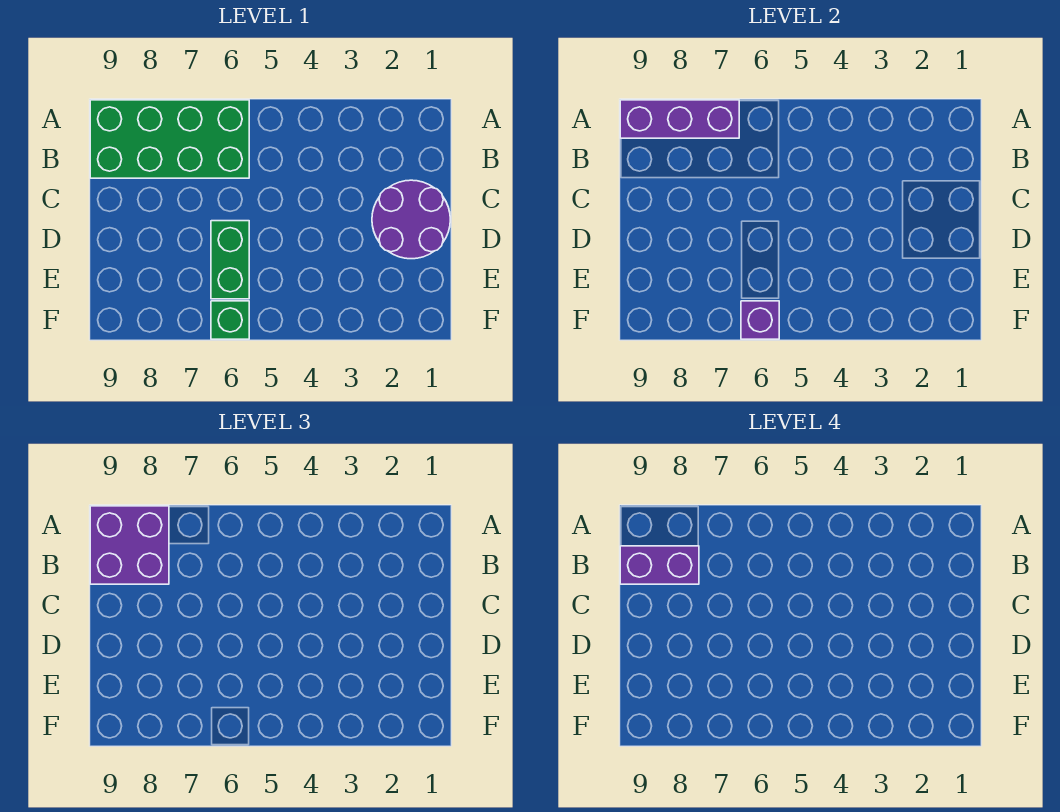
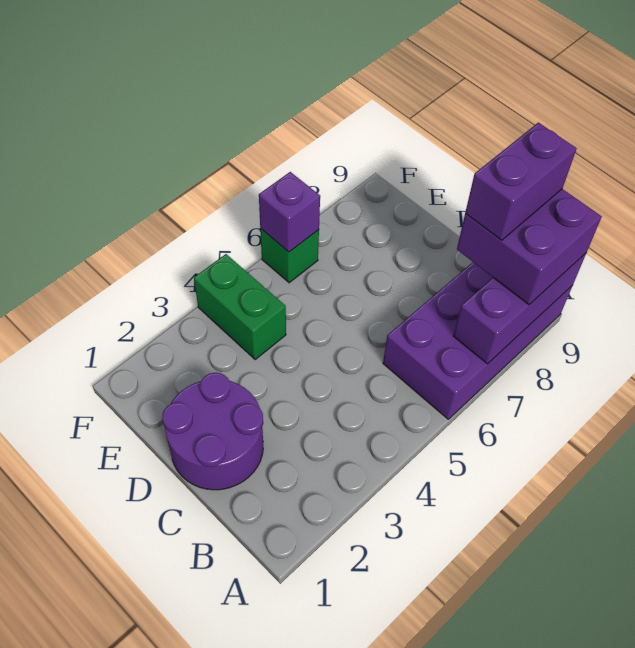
green brick A6:B9 level 1 -> purple brick A6:B9 level 1
green brick D6:E6 level 1 -> green brick E4:F4 level 1

